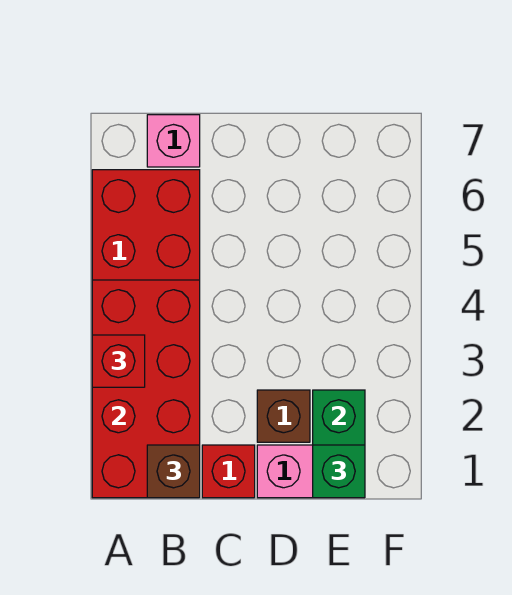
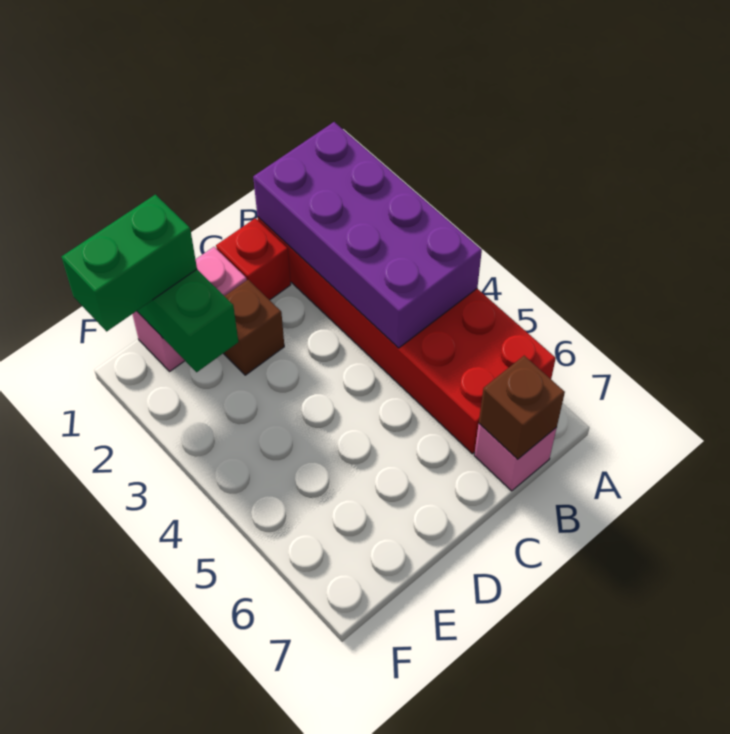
red brick A1:B4 level 2 -> purple brick A1:B4 level 2
red brick A3 level 3 -> none
brown brick B1 level 3 -> brown brick B7 level 2
green brick E1 level 3 -> green brick E1:F1 level 3

